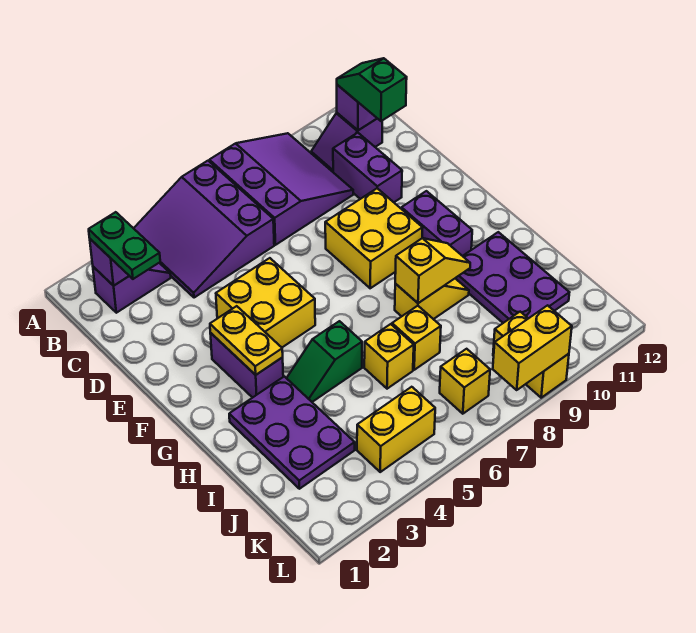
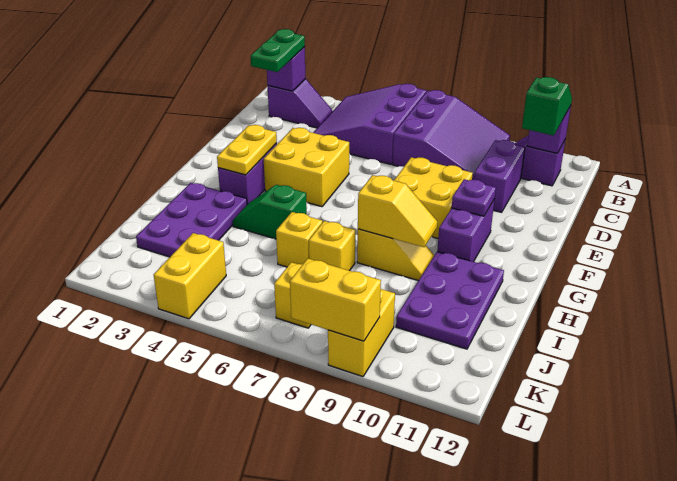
none -> purple plate F10 level 2
yellow brick K4:K5 level 1 -> yellow brick K4:L4 level 1

